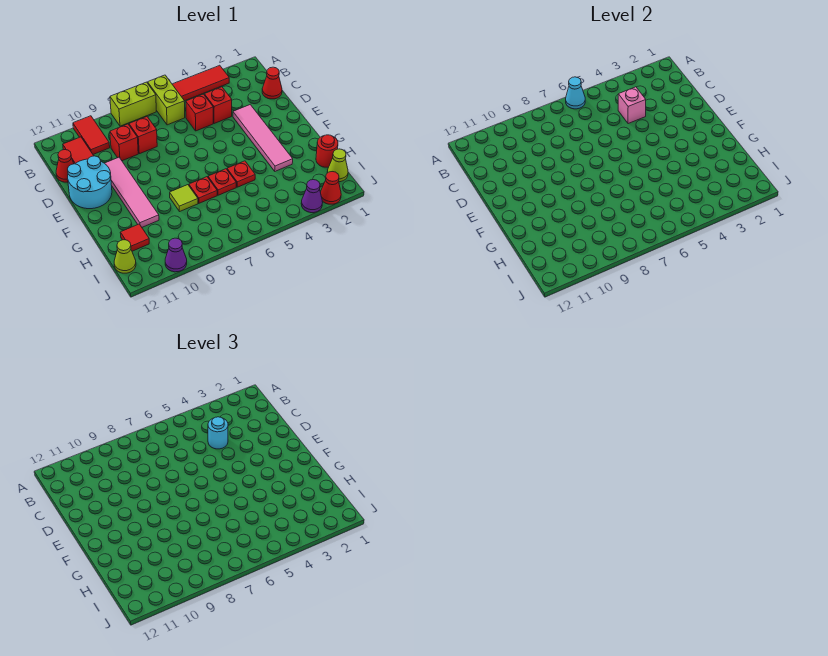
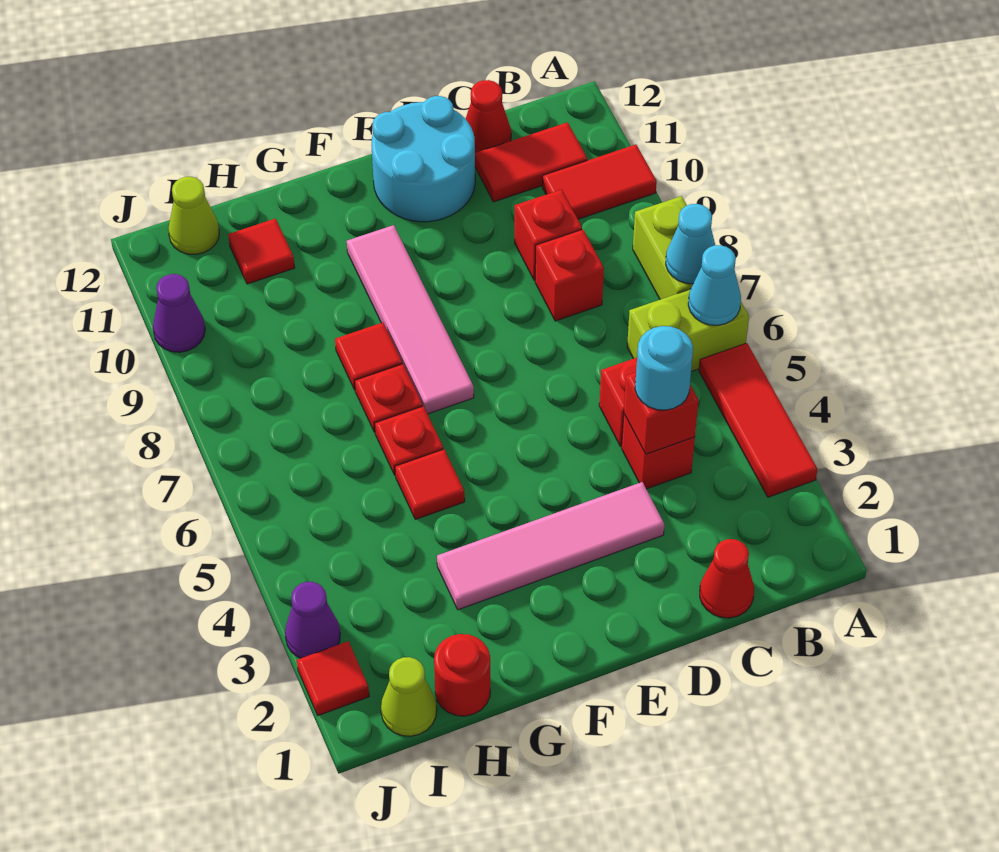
none -> cyan cone A7 level 2
pink brick C4 level 2 -> red brick C4 level 2
pink tile D10:G10 level 1 -> pink tile F7:F10 level 1
red plate G5 level 1 -> red tile G5 level 1
lime tile G8 level 1 -> red tile G8 level 1
red cone J2 level 1 -> red tile J2 level 1

